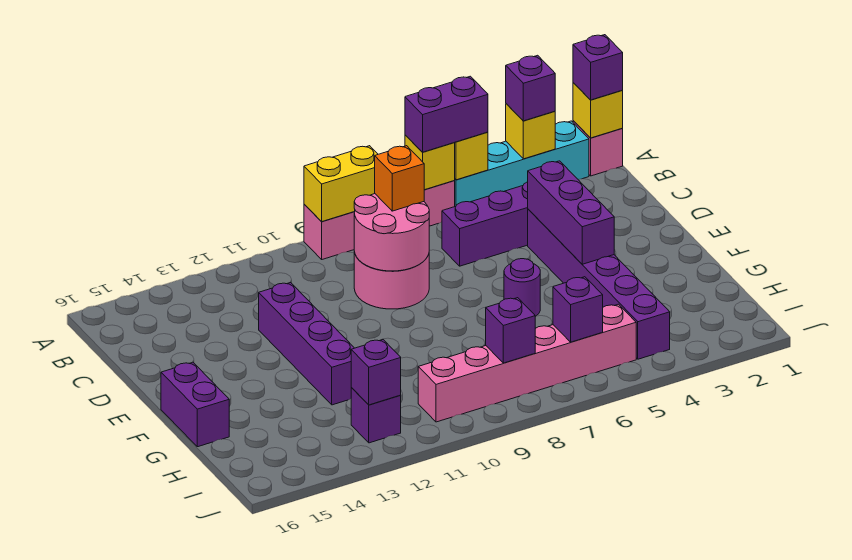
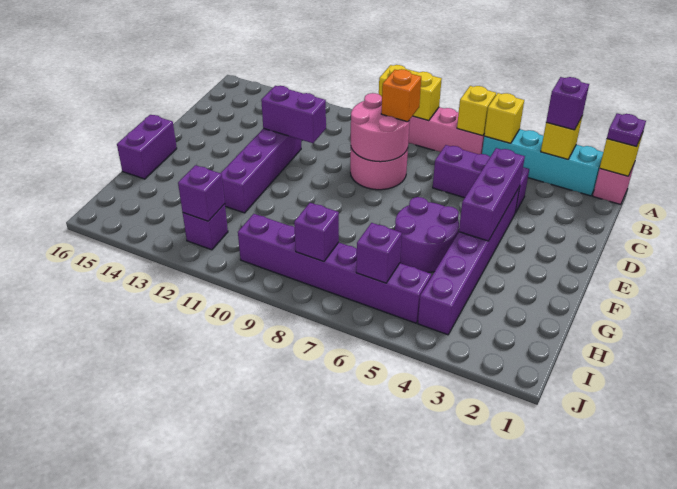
purple brick A1 level 3 -> purple plate A1 level 3
purple brick A5:A6 level 3 -> purple brick D11:D12 level 2
purple round brick F6 level 1 -> purple round brick F5:G6 level 1
pink brick I5:I10 level 1 -> purple brick I5:I10 level 1

